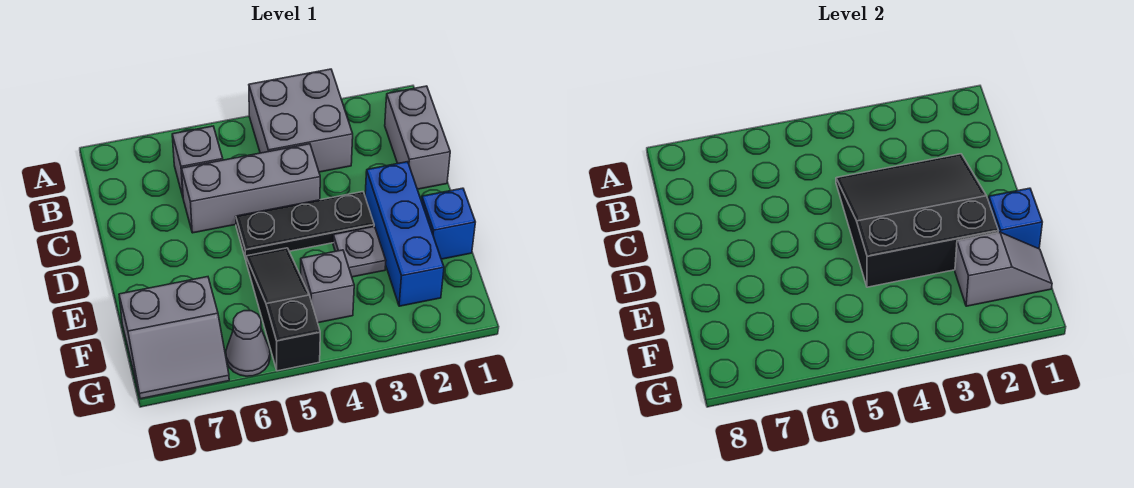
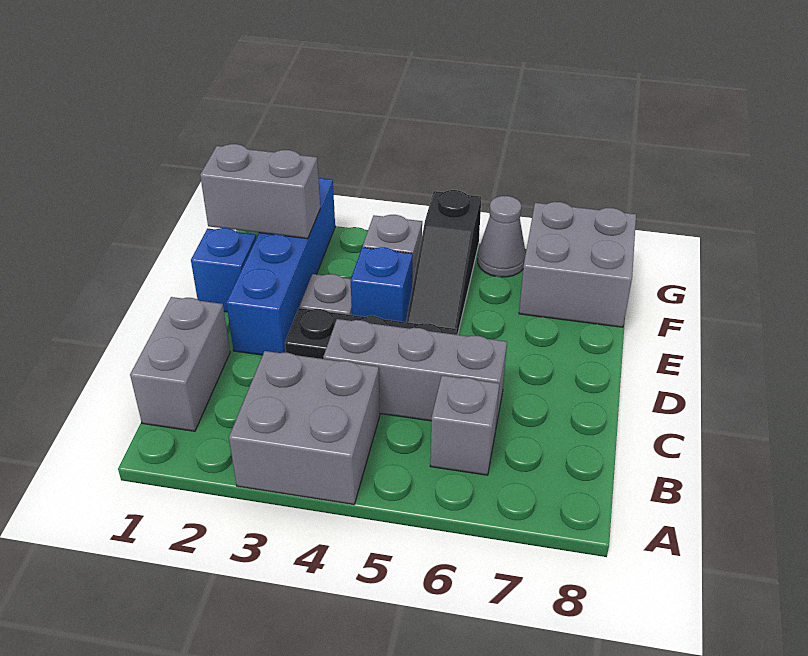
black slope C2:E4 level 2 top E -> none
blue brick D2:F2 level 1 -> blue brick D2:G2 level 1
blue brick E1 level 2 -> blue brick E4 level 1
grey slope F1:F2 level 2 top 2 -> grey brick F1:F2 level 2
grey slope F7:G8 level 1 top F -> grey brick F7:G8 level 1

